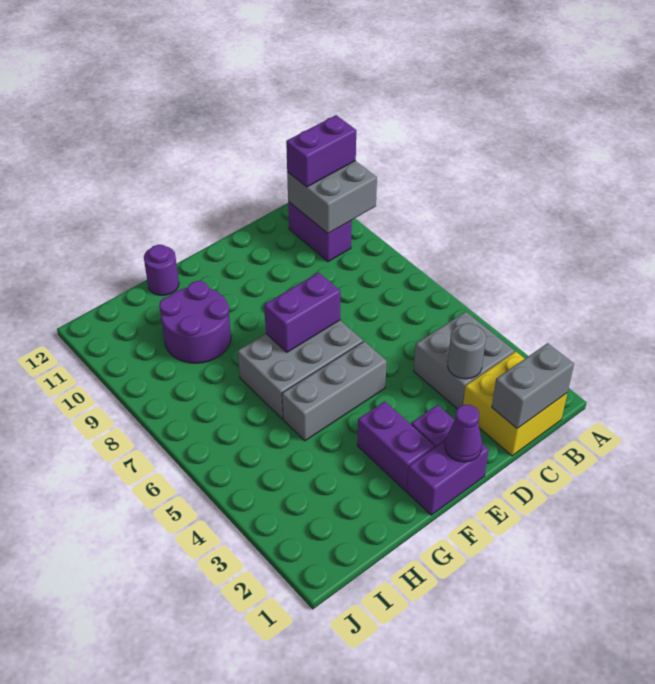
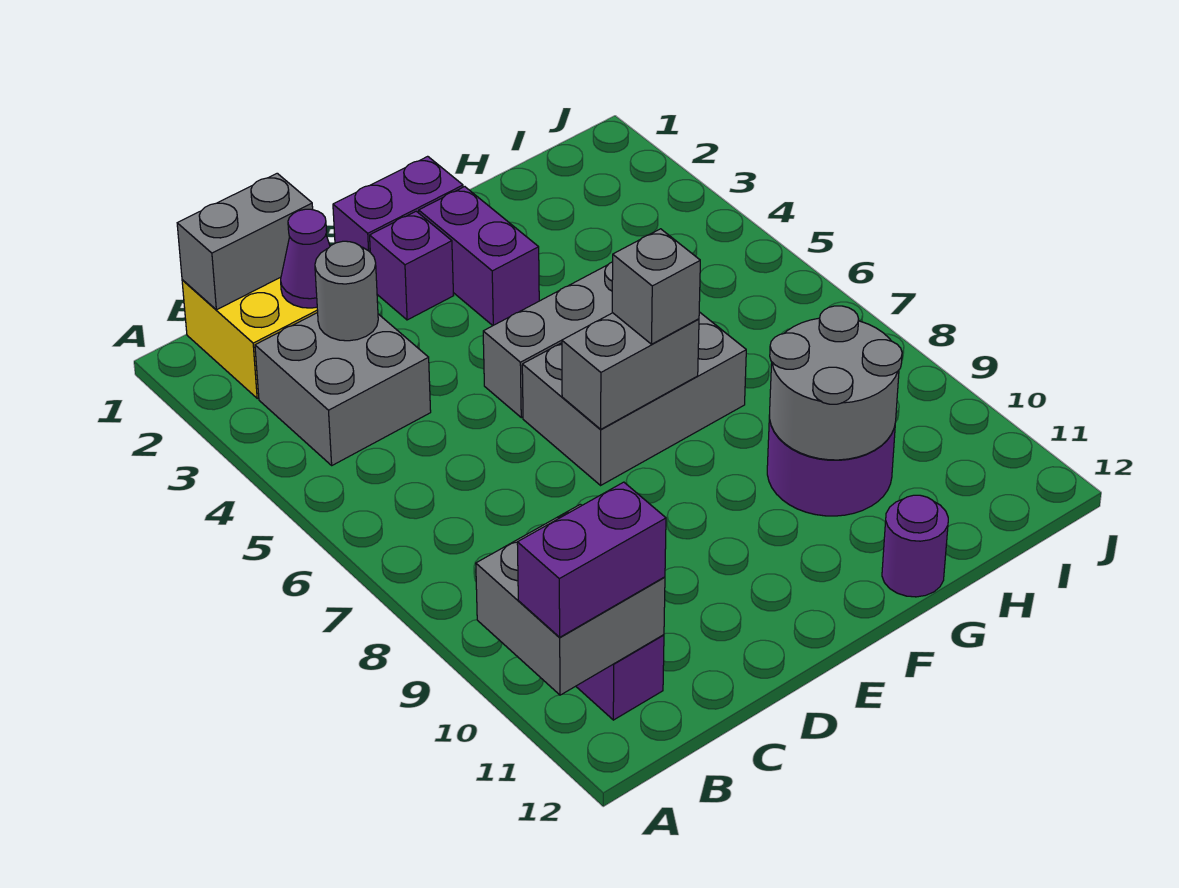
purple cone E1 level 2 -> purple cone C2 level 2
purple brick E7:F7 level 2 -> grey brick E7:F7 level 2
none -> grey brick F7 level 3
none -> grey round brick G9:H10 level 2

